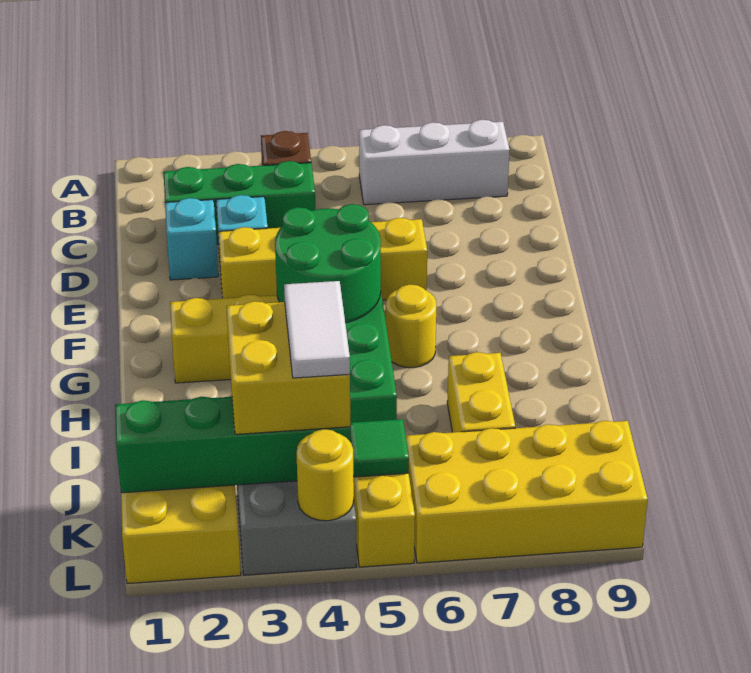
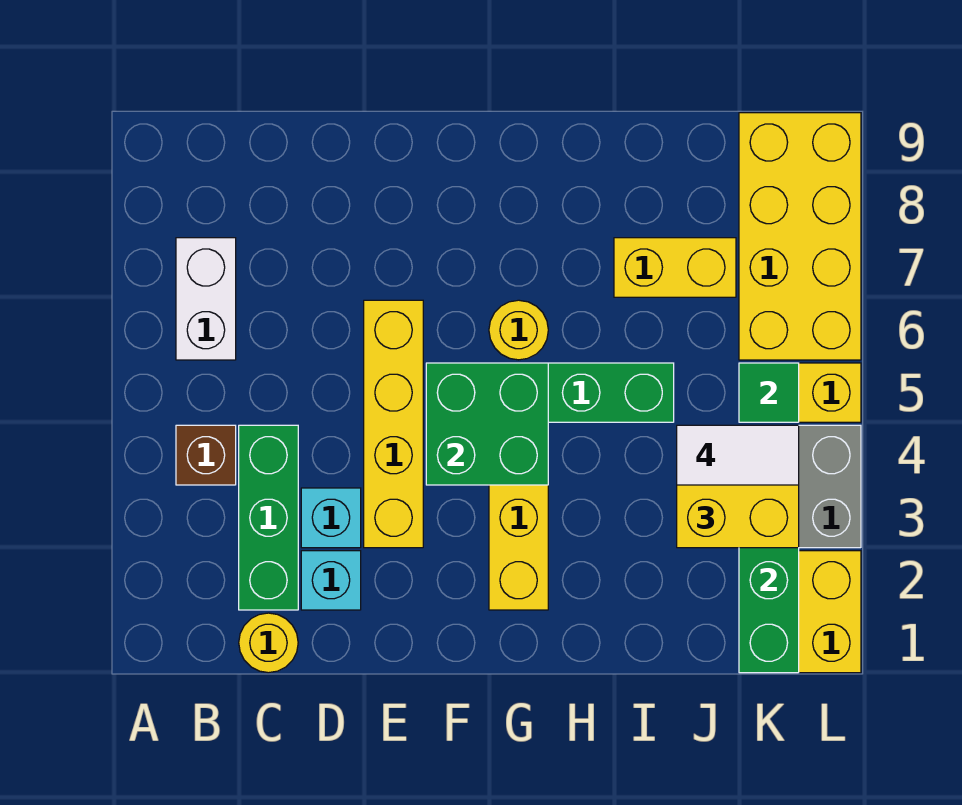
white brick B6:B8 level 1 -> white brick B6:B7 level 1
green round brick F4:G5 level 2 -> green brick F4:G5 level 2
yellow round brick L4 level 2 -> yellow round brick C1 level 1

